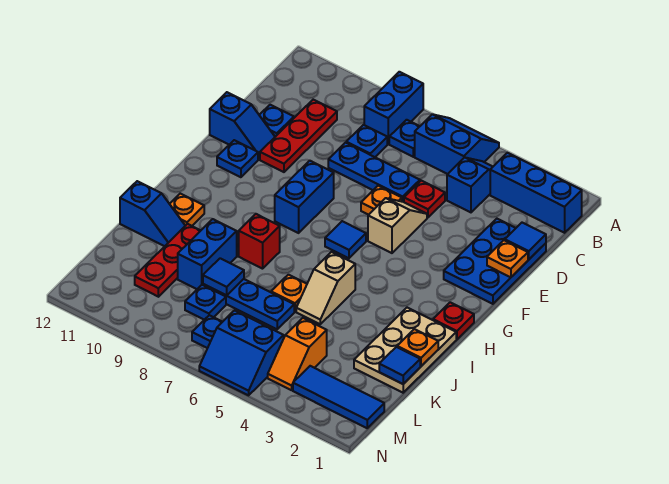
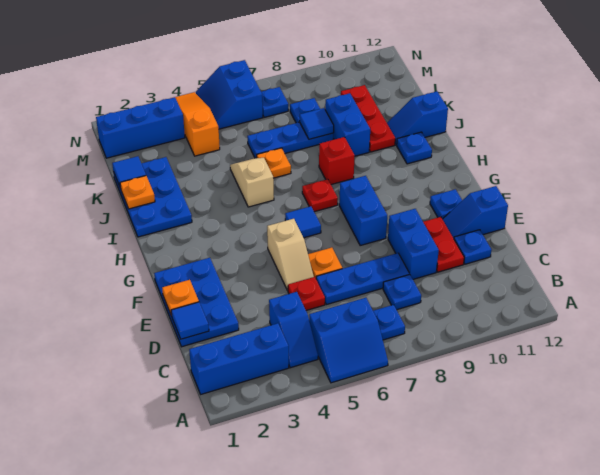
blue brick A8:B8 level 1 -> blue brick D9:E9 level 1
red plate C10:E10 level 1 -> red plate D10:E10 level 1
red plate H1 level 1 -> red plate H7 level 1
tan plate I1:K2 level 1 -> blue plate I1:K2 level 1
orange plate I11 level 1 -> blue plate I11 level 1
orange slope L4:M4 level 1 top L -> orange slope L4:N4 level 1 top L
blue tile M1:M3 level 1 -> blue brick M1:M3 level 1
blue slope M5:N6 level 1 top M -> blue slope M5:N6 level 1 top 6

